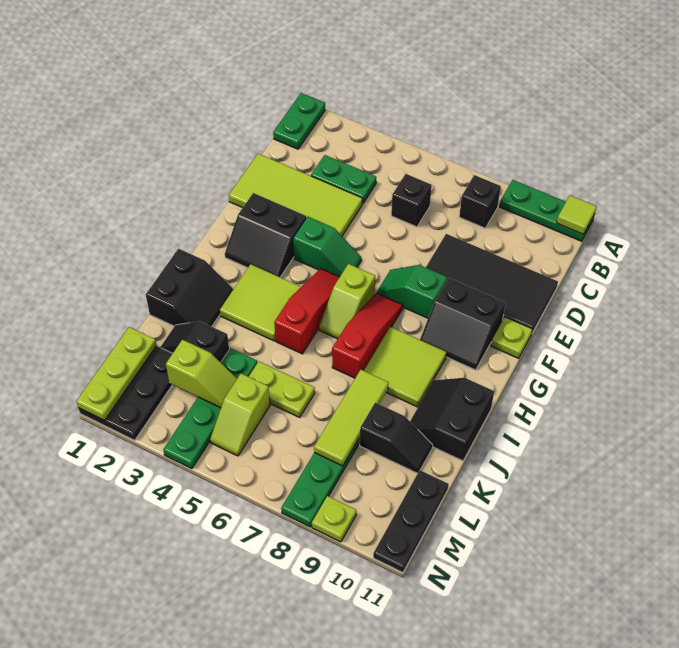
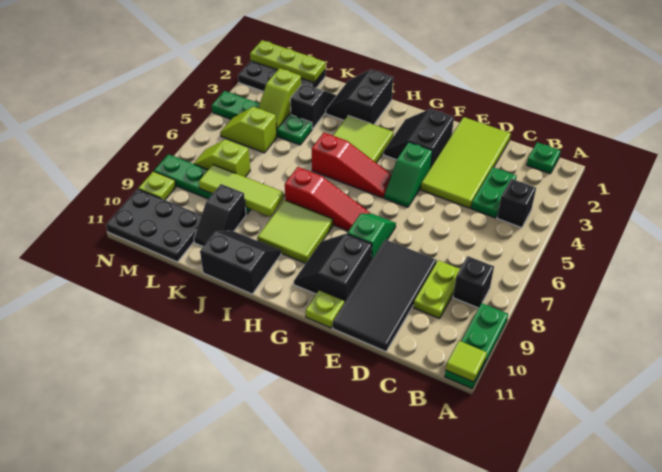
green plate A1:B1 level 1 -> green plate B1 level 1
black brick C6 level 1 -> black brick B4 level 1
lime slope G6:H6 level 1 top G -> lime slope L7:M7 level 1 top L
black slope I1:J2 level 1 top 1 -> black slope I1:J2 level 1 top I
lime plate K5:K6 level 1 -> lime plate C8:C9 level 1
black plate L11:N11 level 1 -> black plate L10:N11 level 1

